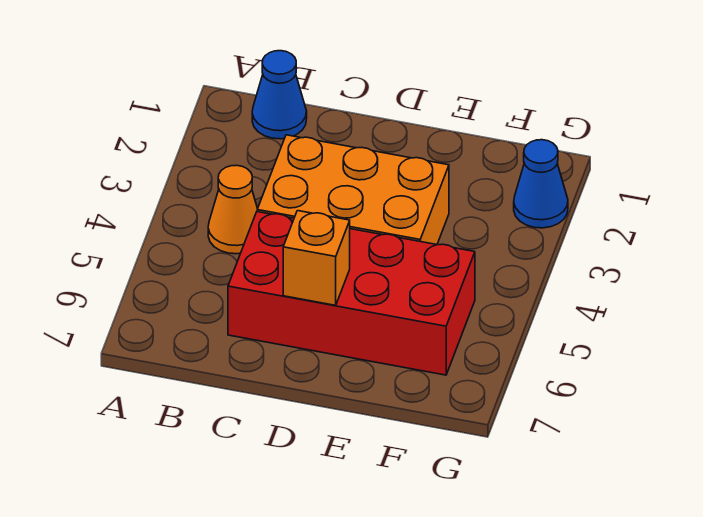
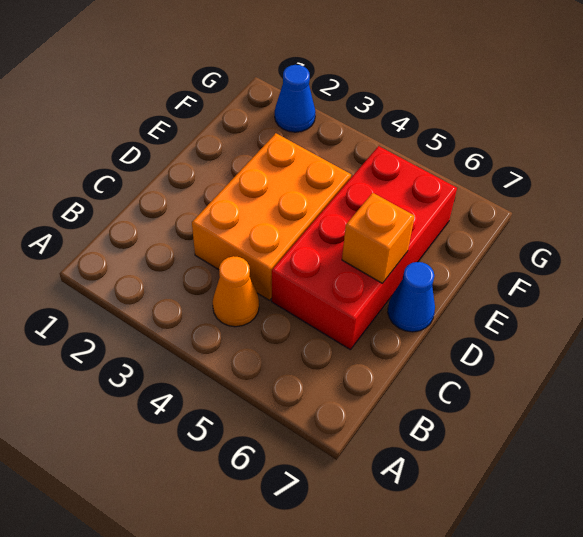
blue cone B1 level 1 -> blue cone D7 level 1

